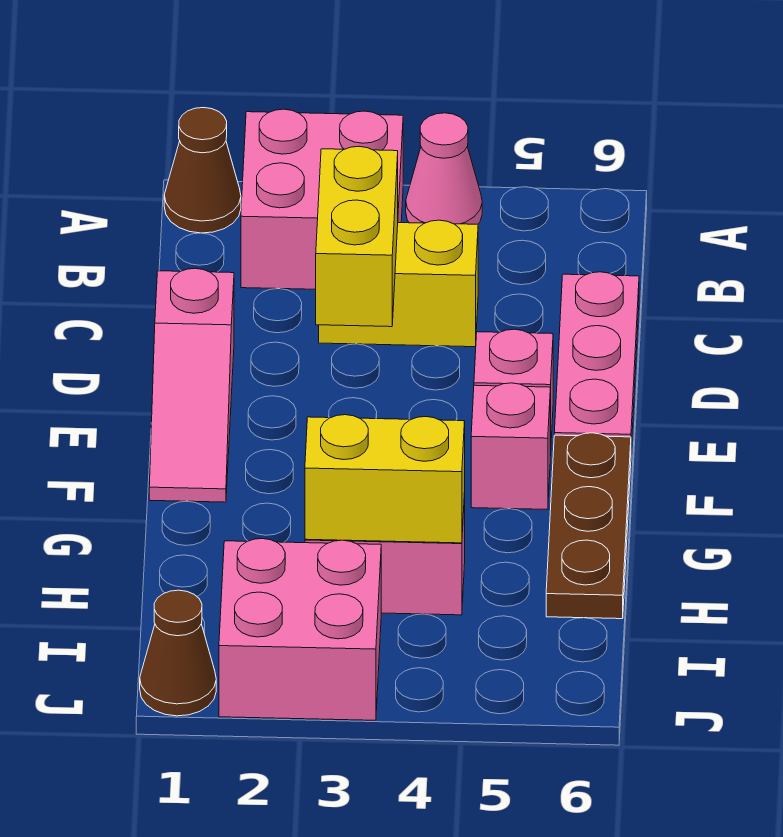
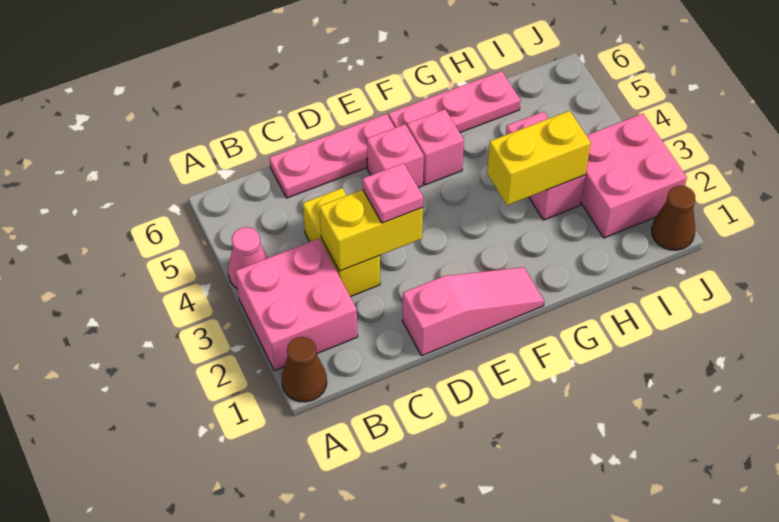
none -> pink plate D3 level 3
brown plate F6:H6 level 1 -> pink plate F6:H6 level 1
yellow brick H3:H4 level 2 -> yellow brick G3:H3 level 2

